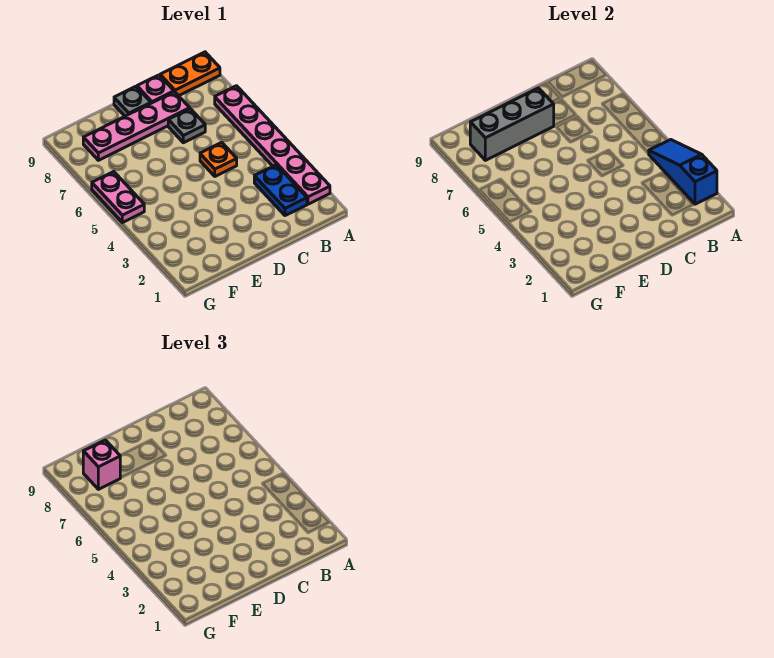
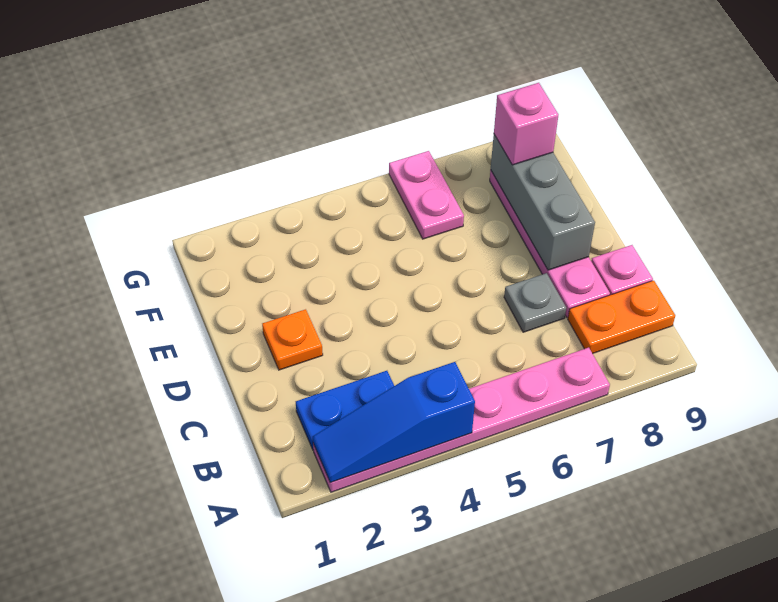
blue slope A2:A4 level 2 top 2 -> blue slope A2:A4 level 2 top 4
orange plate A9:B9 level 1 -> orange plate B8:B9 level 1
orange plate C5 level 1 -> orange plate D2 level 1
grey plate D9 level 1 -> none
pink plate G5:G6 level 1 -> pink plate F6:G6 level 1

